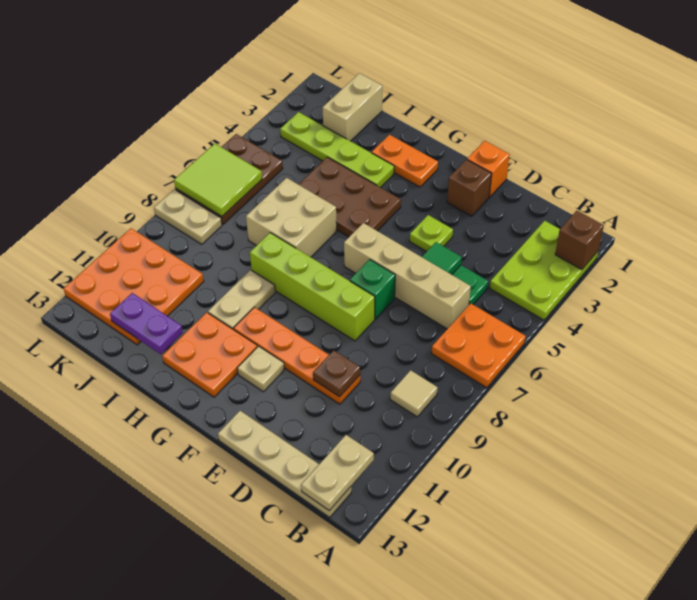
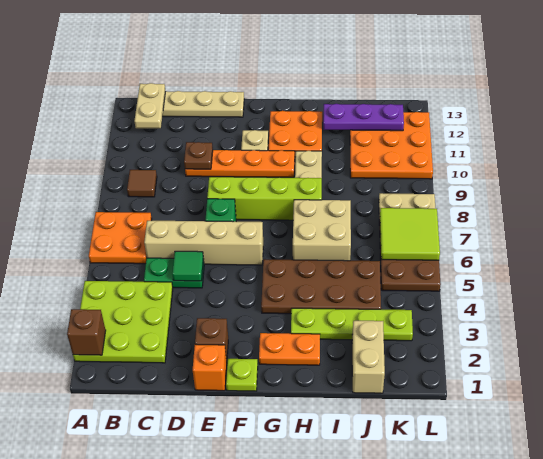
lime plate A2:B4 level 1 -> lime plate A2:C4 level 1
tan tile B9 level 1 -> brown tile B9 level 1
lime plate E4 level 1 -> lime plate F1 level 1
brown plate G4:I5 level 1 -> brown plate G4:J5 level 1
purple plate I12:J12 level 2 -> purple plate I12:K12 level 2

